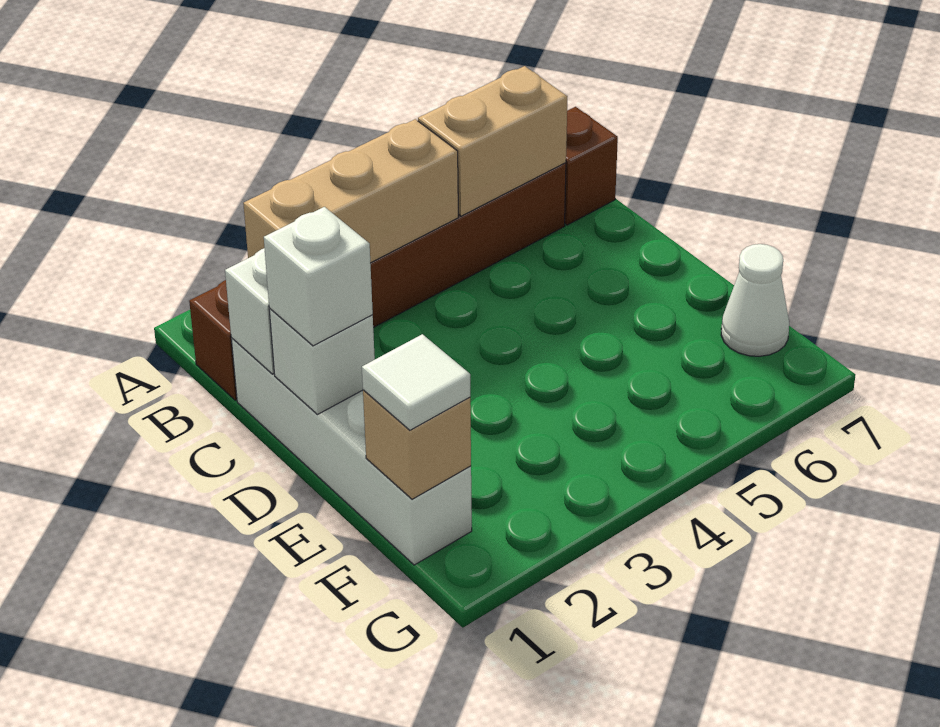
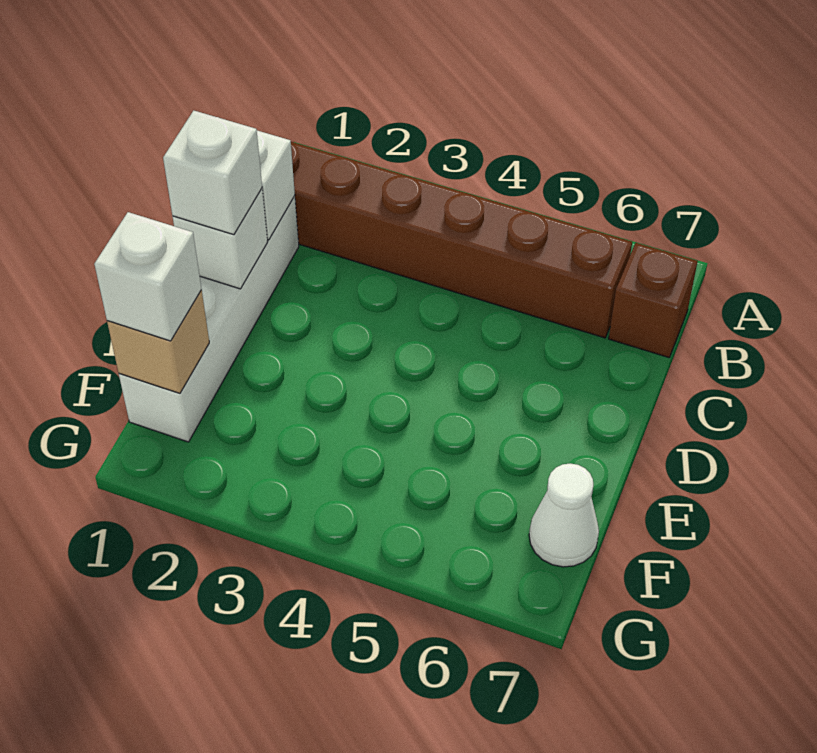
tan brick B2:B4 level 2 -> none
tan brick B5:B6 level 2 -> none
white tile F1 level 3 -> white brick F1 level 3

